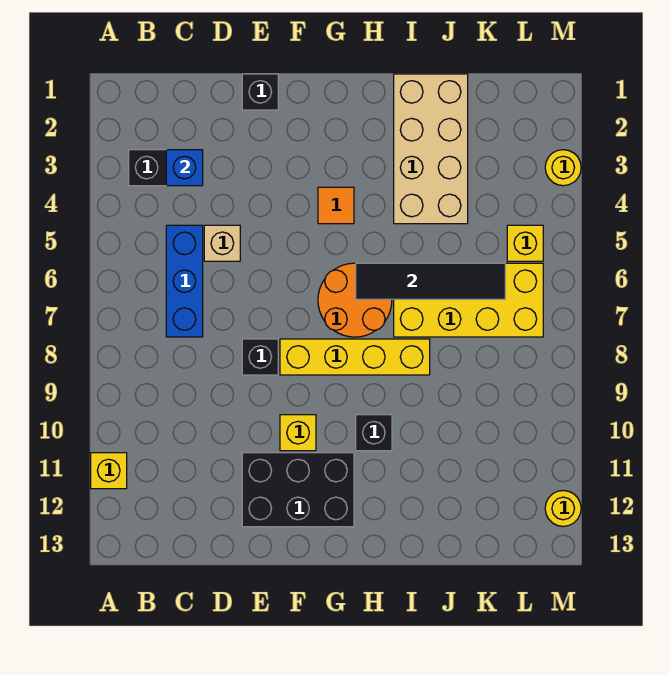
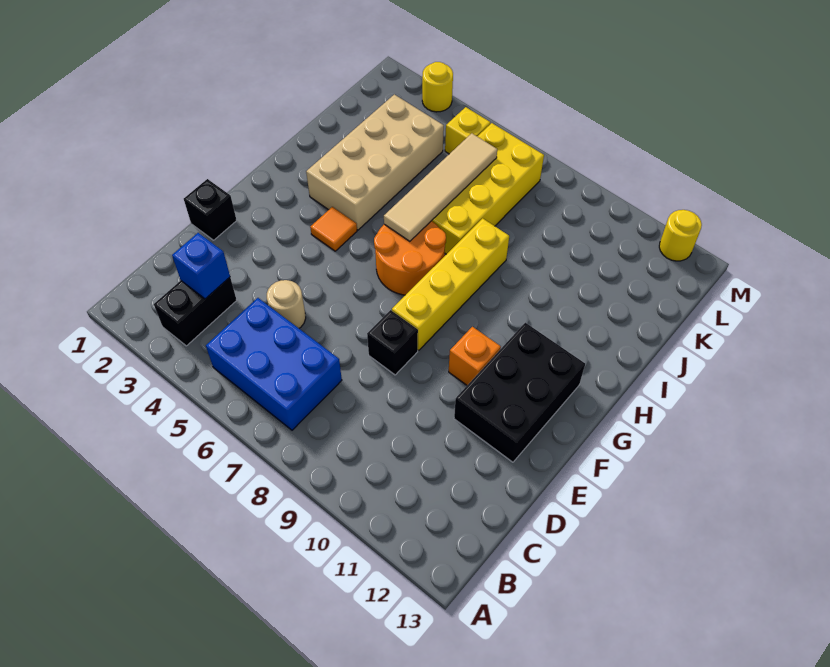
yellow brick A11 level 1 -> none
blue brick C5:C7 level 1 -> blue brick B5:C7 level 1
tan brick D5 level 1 -> tan round brick D5 level 1
yellow brick F10 level 1 -> orange brick F10 level 1
black tile H6:K6 level 2 -> tan tile H6:K6 level 2
black brick H10 level 1 -> none
tan brick I1:J4 level 1 -> tan brick H3:K4 level 1

